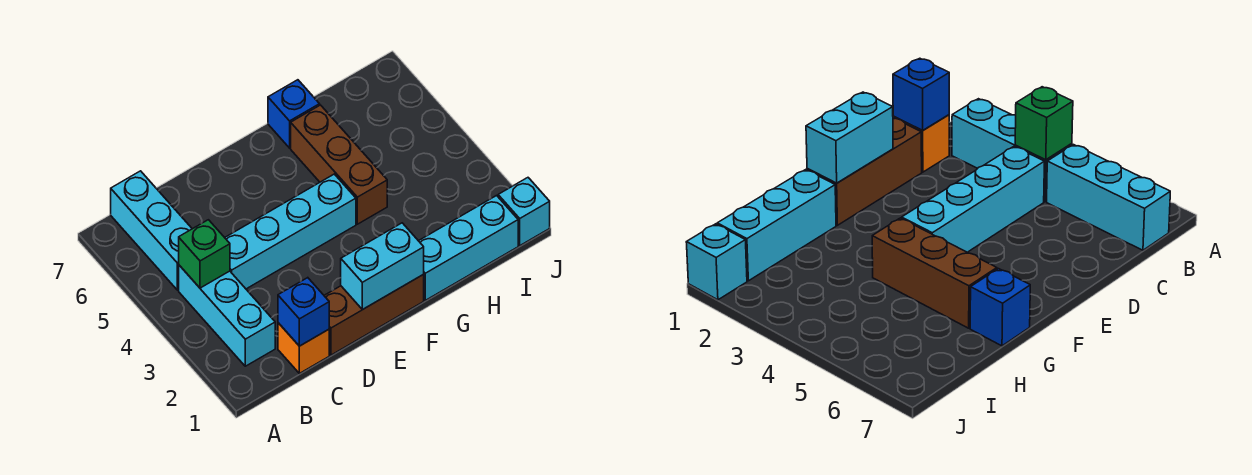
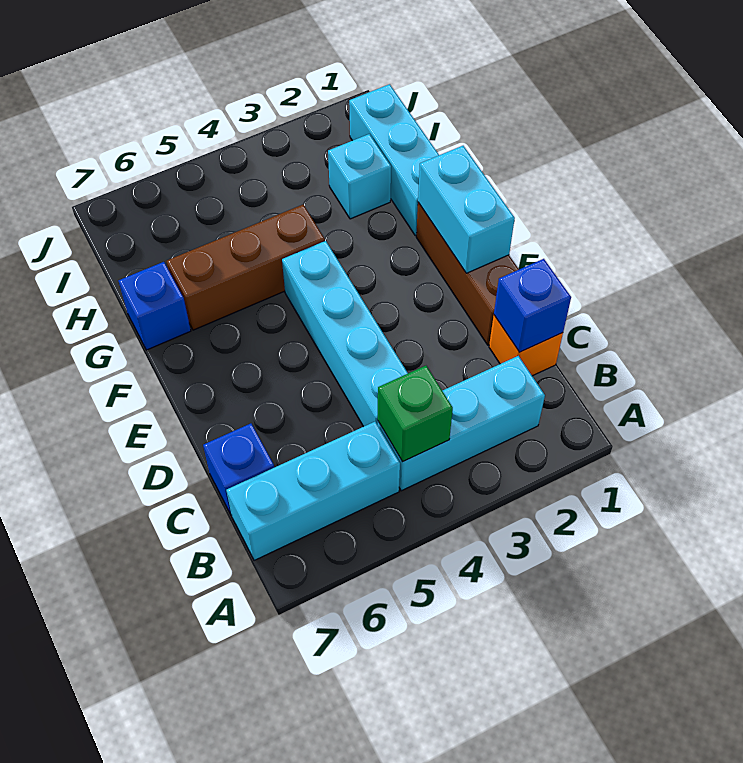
none -> blue brick C7 level 1
cyan brick J1 level 1 -> cyan brick H2 level 1

